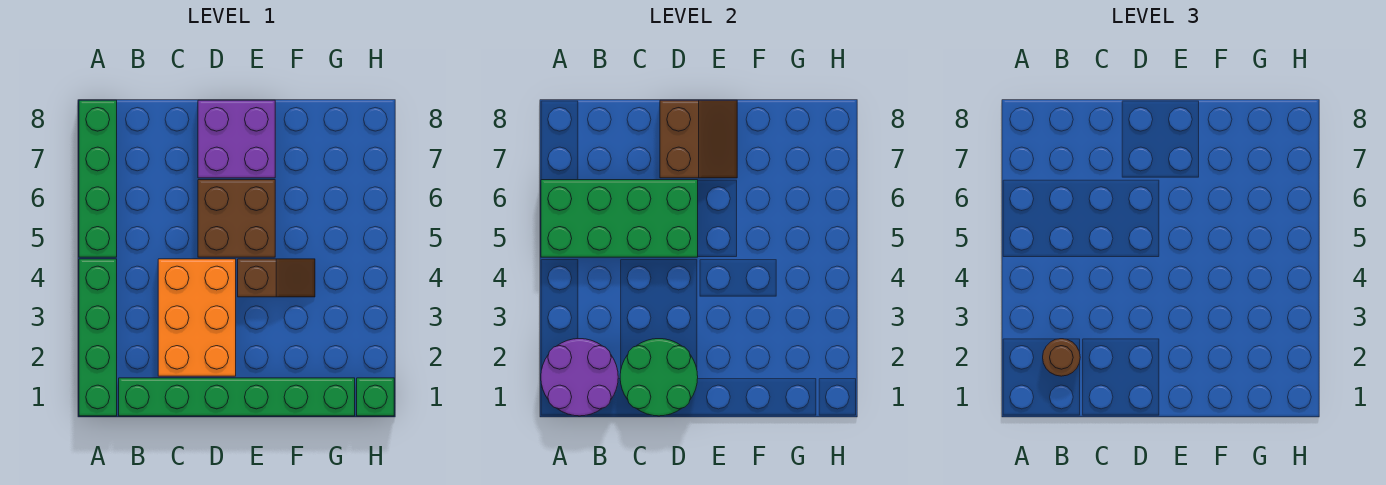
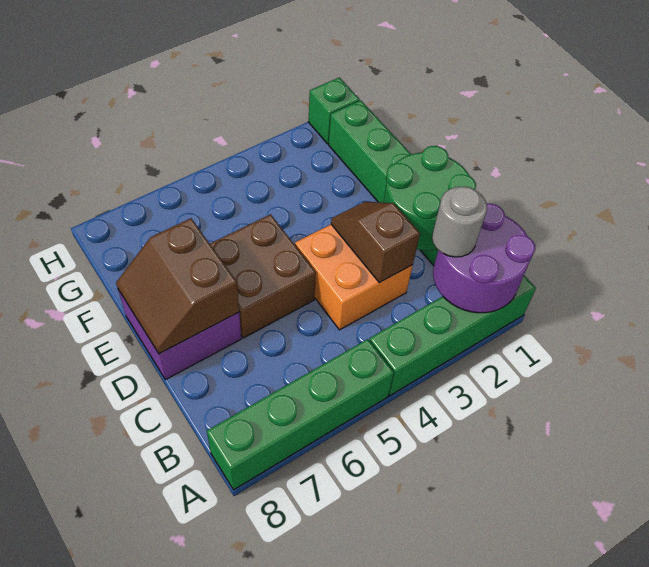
green brick A5:D6 level 2 -> none
brown round brick B2 level 3 -> grey round brick B2 level 3
orange brick C2:D4 level 1 -> orange brick C3:D4 level 1
brown slope D7:E8 level 2 top D -> brown slope D7:E8 level 2 top 7
brown slope E4:F4 level 1 top E -> brown slope C3:D3 level 2 top C

